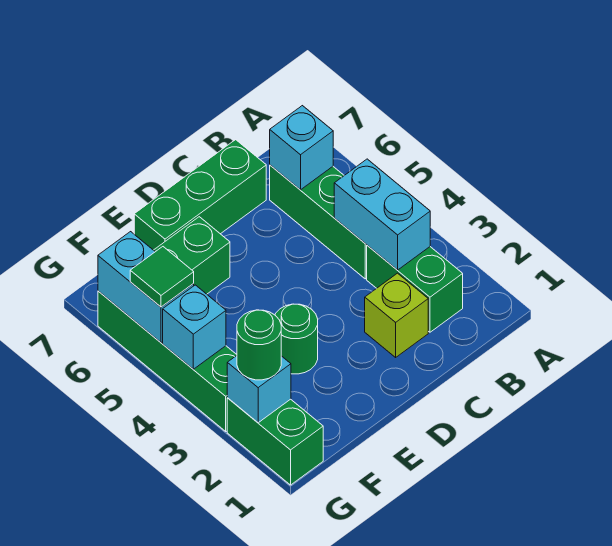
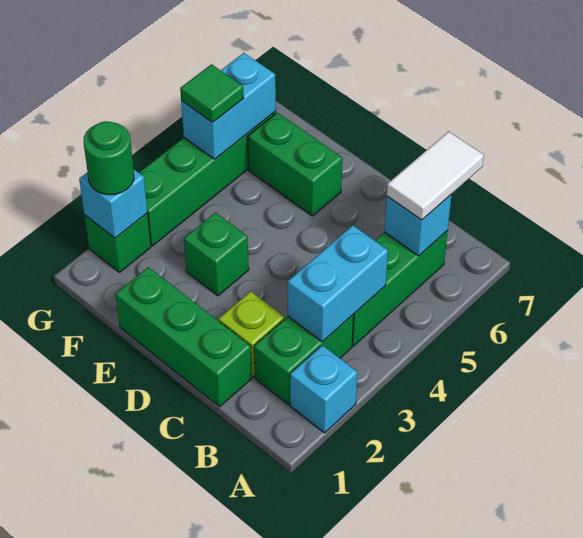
none -> white tile B6:B7 level 3
green brick C7:E7 level 1 -> green brick C1:E1 level 1
green round brick E3 level 1 -> green brick E3 level 1
green brick G1:G2 level 1 -> green brick G2 level 1
cyan brick G4 level 2 -> cyan brick A2 level 1

